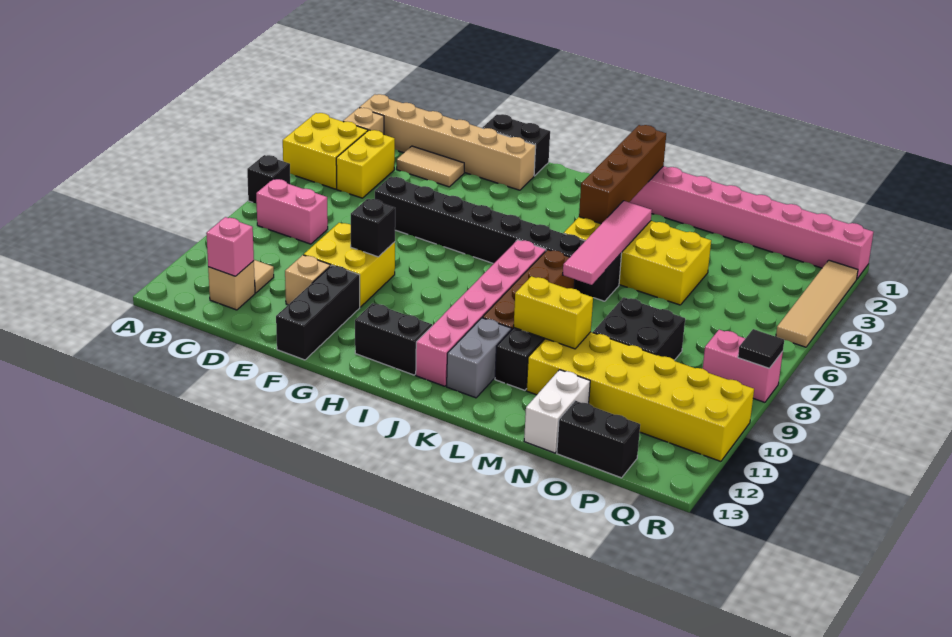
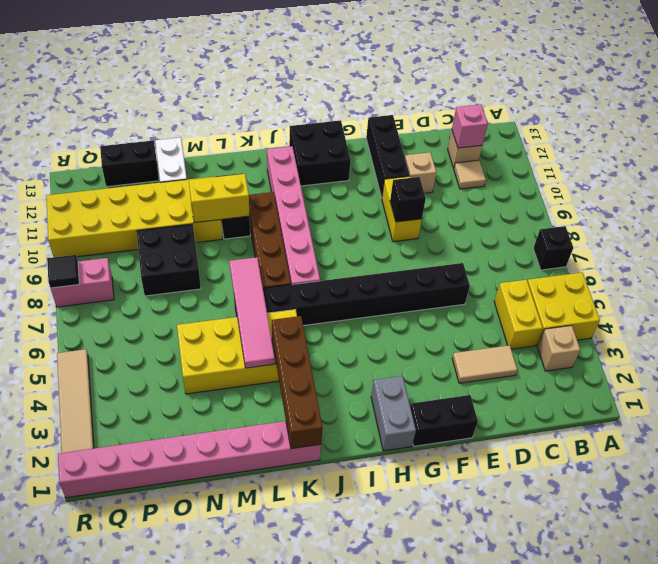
tan brick B2:G2 level 1 -> none
pink brick B8:C8 level 1 -> none
yellow brick E9:F10 level 1 -> yellow brick F9:F10 level 1
black brick H12:I12 level 1 -> black brick H12:I13 level 1
grey brick K11:K12 level 1 -> grey brick H1:H2 level 1

